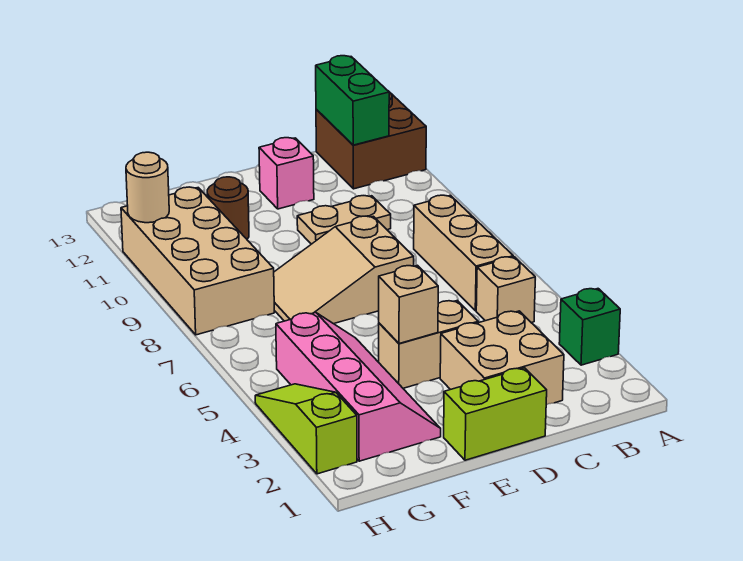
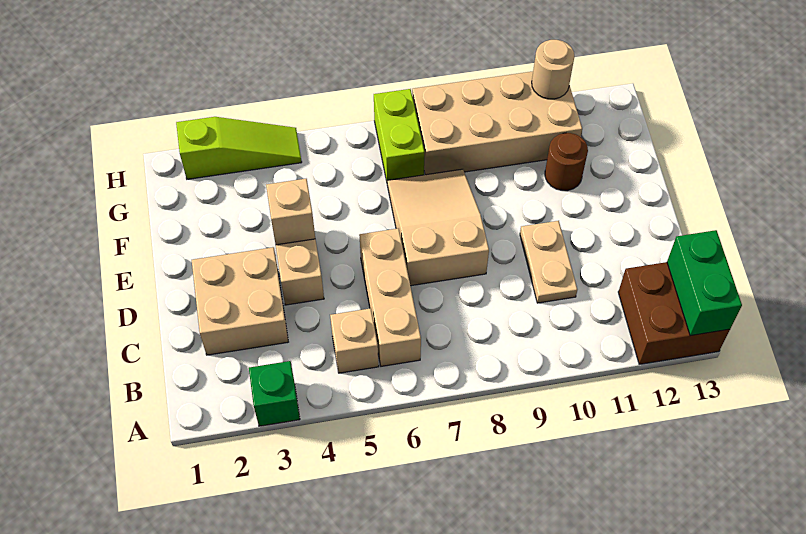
tan brick B6:B8 level 1 -> tan brick B6:D6 level 1
green brick B12:B13 level 2 -> green brick A13:B13 level 2
lime brick D1:E1 level 1 -> lime brick G7:H7 level 1
pink brick D12 level 1 -> none
pink slope F2:G5 level 1 top G -> none

